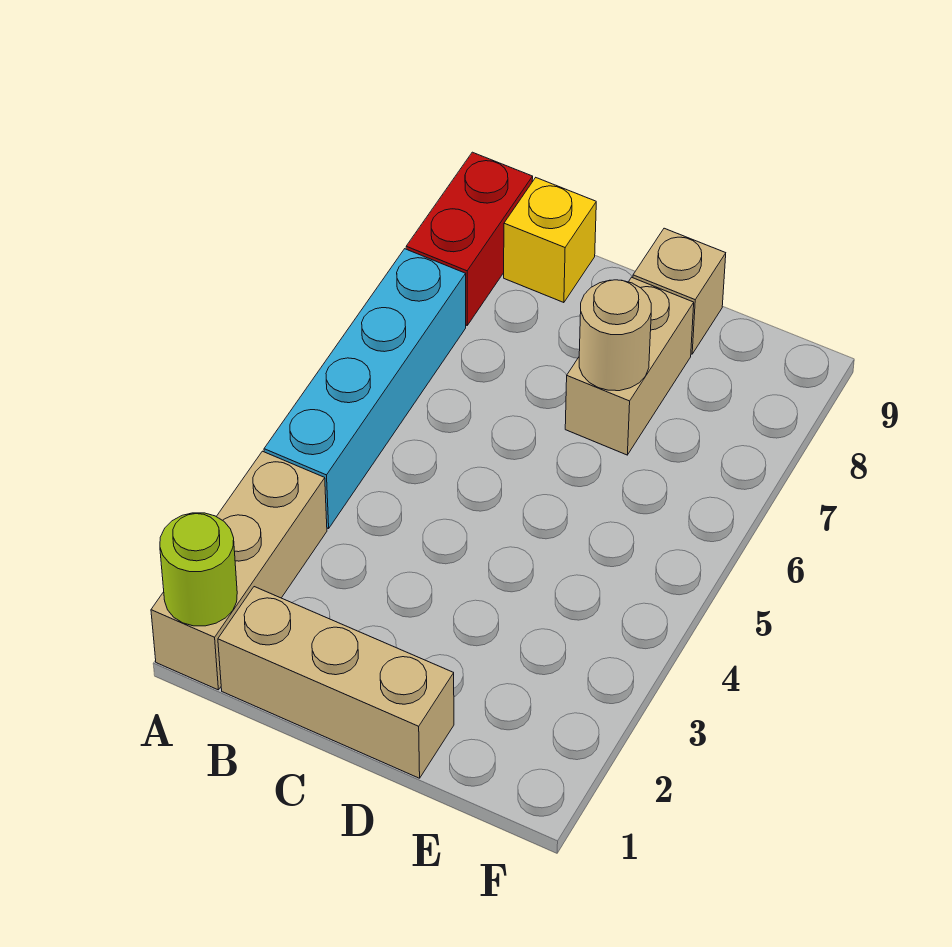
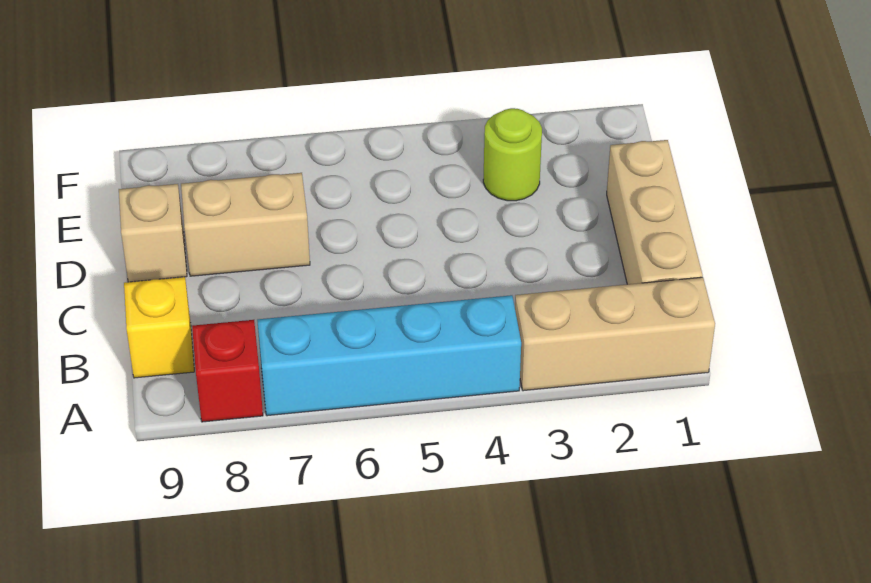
lime round brick A1 level 2 -> lime round brick E3 level 1
red brick A8:A9 level 1 -> red brick A8 level 1
tan round brick D7 level 2 -> none

